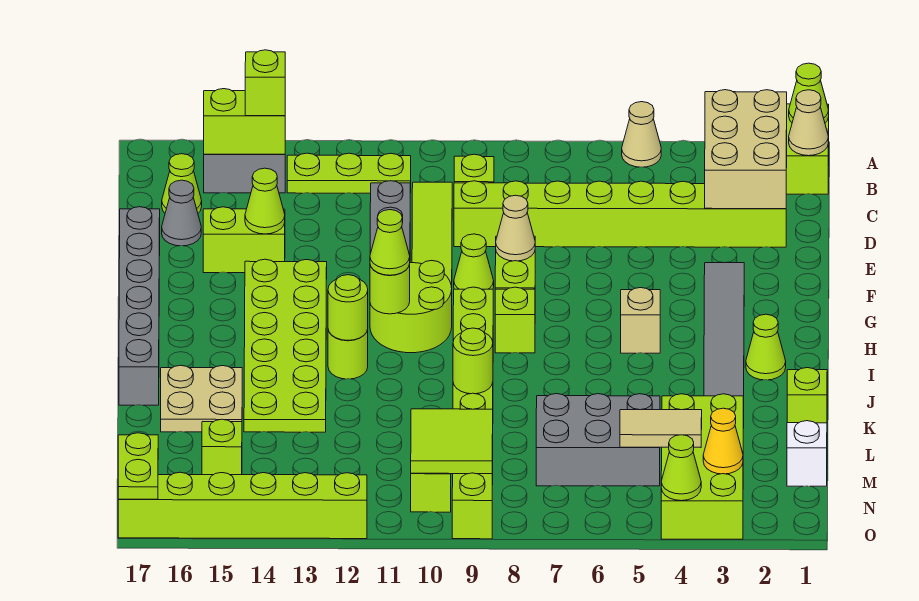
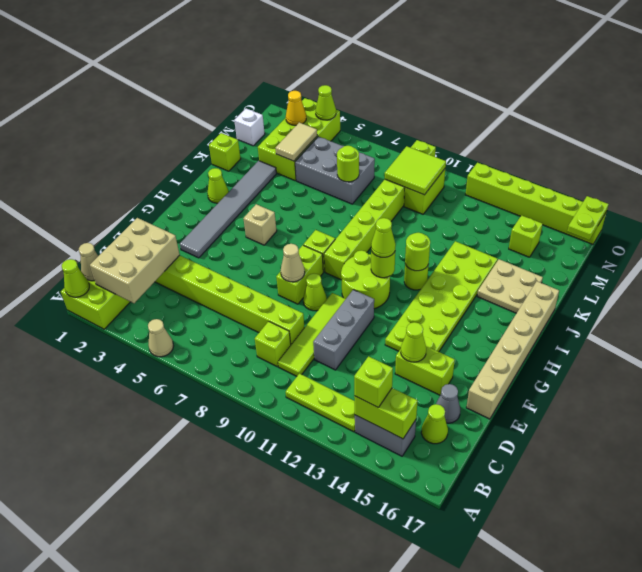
grey brick E17:J17 level 1 -> tan brick E17:J17 level 1
lime round brick K9 level 2 -> lime round brick L7 level 2
tan tile M4:M5 level 2 -> tan tile L4:M4 level 2

